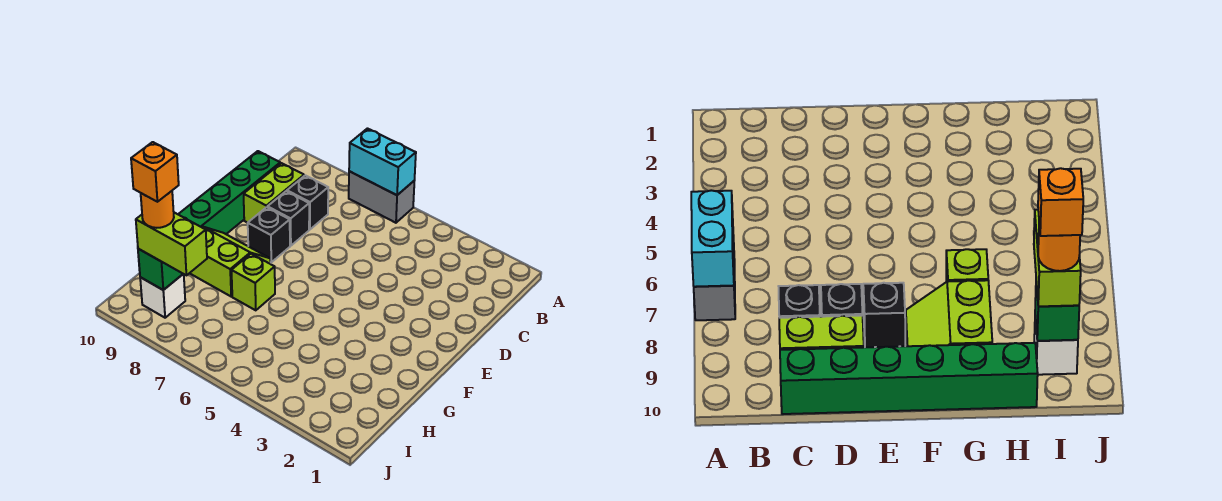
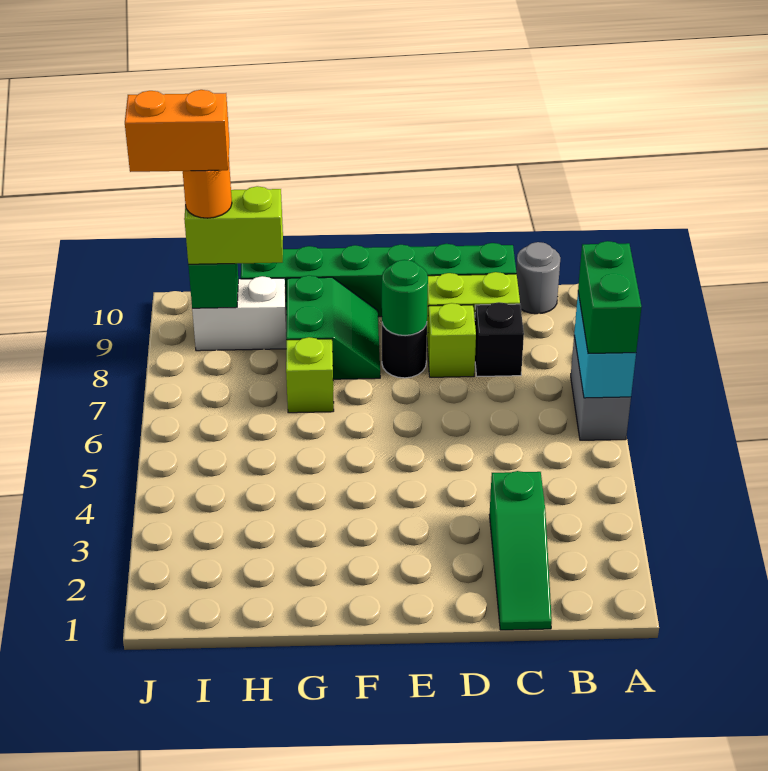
none -> green brick A6:A7 level 3
none -> grey round brick B10 level 1
none -> green slope C1:C3 level 1 top 3
black brick D8 level 1 -> lime brick D8 level 1
black brick E8 level 1 -> black round brick E8 level 1
none -> green round brick E8 level 2
lime slope F8:G9 level 1 top G -> green slope F8:G9 level 1 top G
lime brick I8:I9 level 3 -> lime brick H9:I9 level 3
white brick I9 level 1 -> white brick H9:I9 level 1
orange brick I9 level 5 -> orange brick I9:J9 level 5

